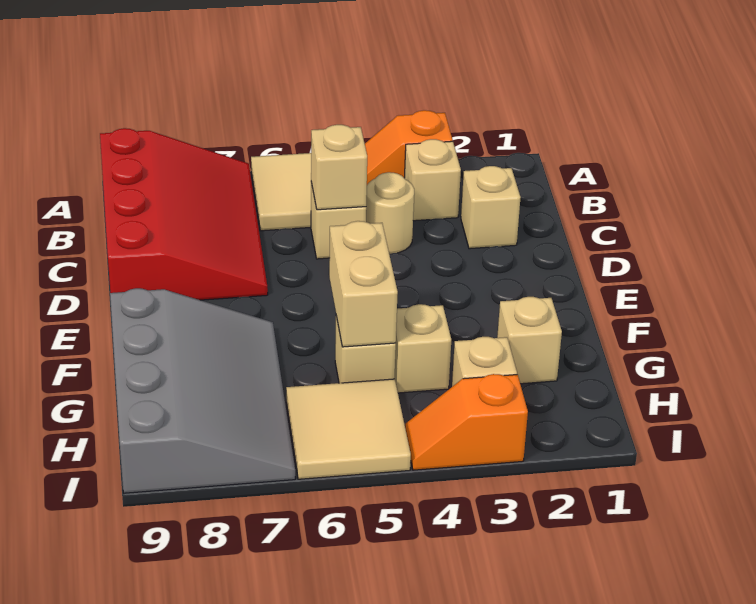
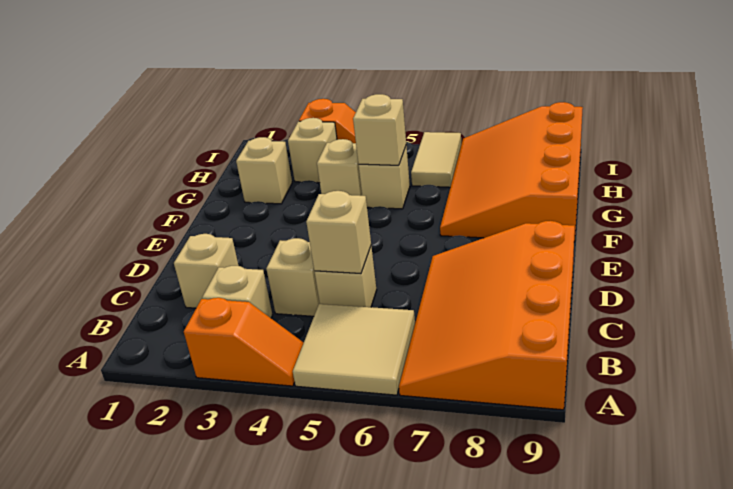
red slope A7:D9 level 1 top 9 -> orange slope A7:D9 level 1 top 9
tan round brick C4 level 1 -> tan brick C4 level 1
tan brick F5:G5 level 2 -> tan brick G5 level 2
grey slope F7:I9 level 1 top 9 -> orange slope F7:I9 level 1 top 9
tan tile H5:I6 level 1 -> tan tile H6:I6 level 1

